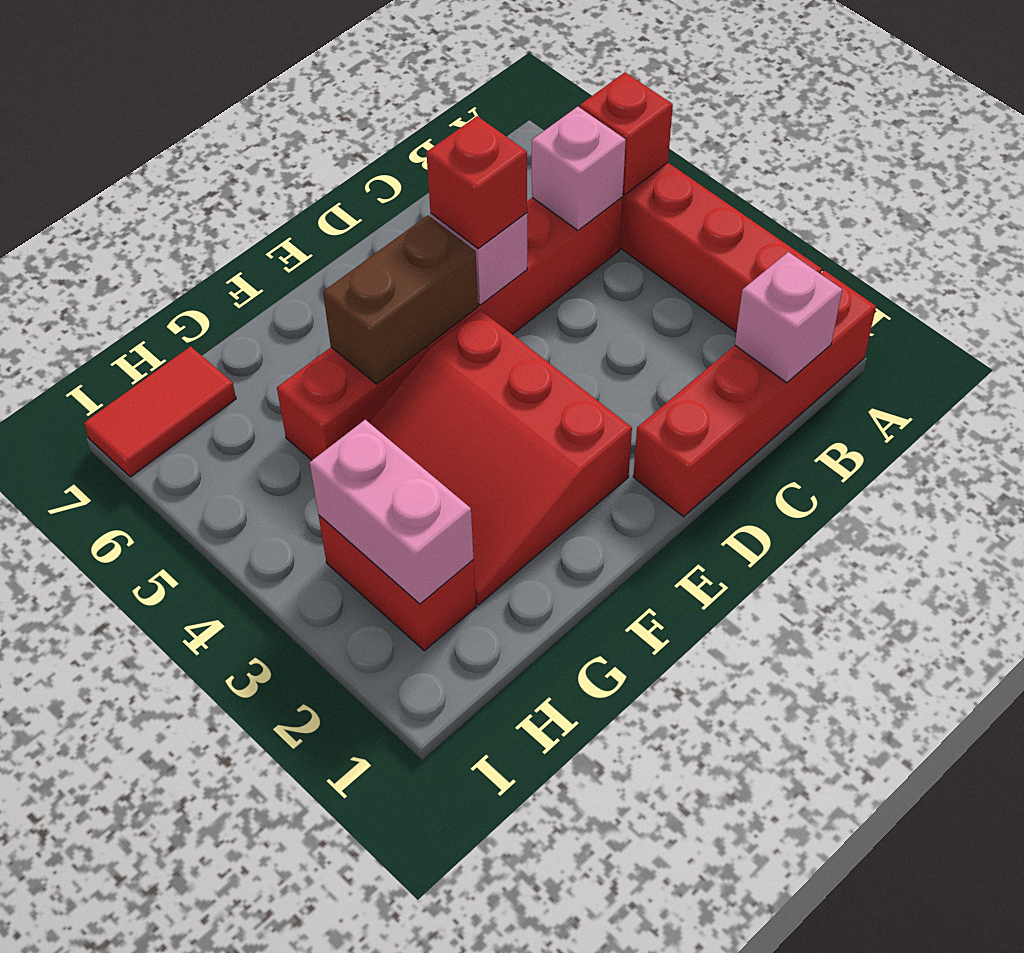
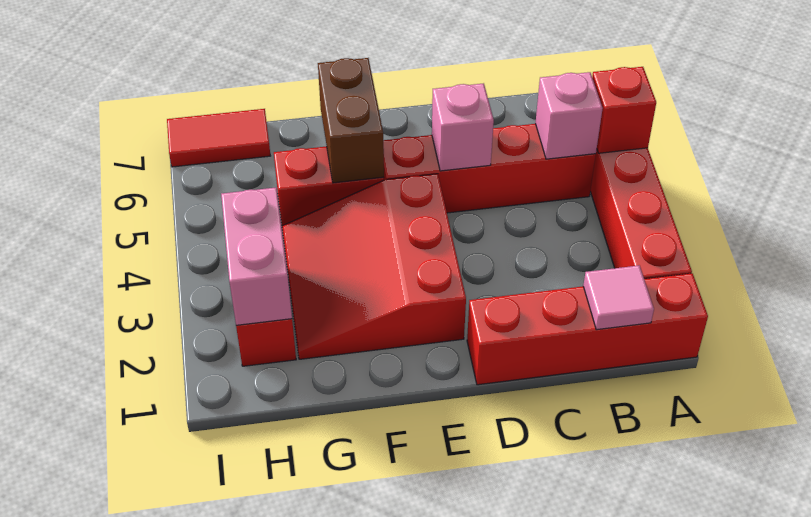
pink brick B1 level 2 -> pink tile B1 level 2
red brick D5 level 3 -> none
brown brick E5:F5 level 2 -> brown brick F5:F6 level 2

